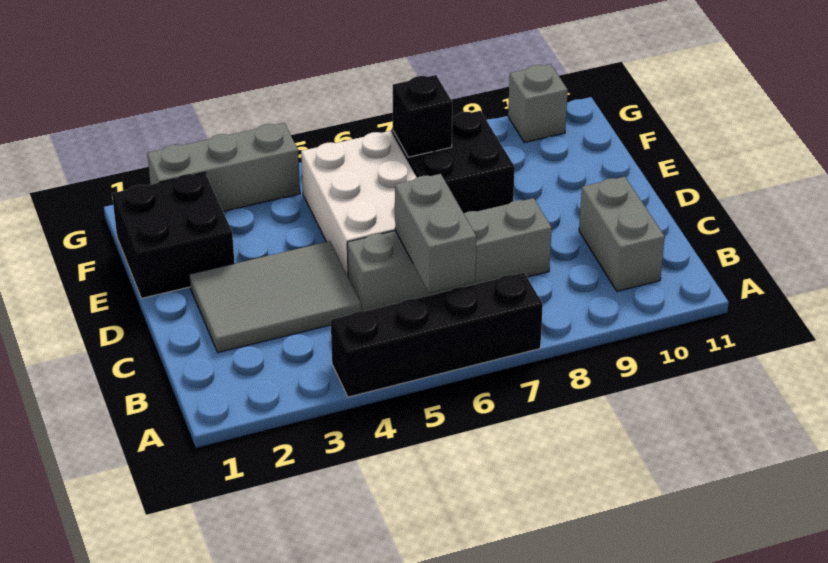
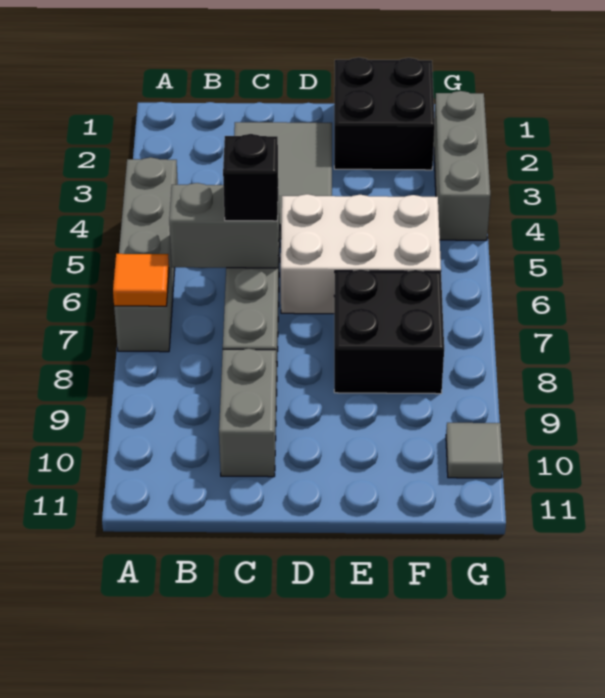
black brick A4:A7 level 1 -> grey brick A4:A7 level 1
none -> orange tile A7 level 2
grey brick B10:C10 level 1 -> grey brick C9:C10 level 1
black brick F7 level 2 -> black brick C6 level 3
grey brick G10 level 1 -> grey tile G10 level 1

